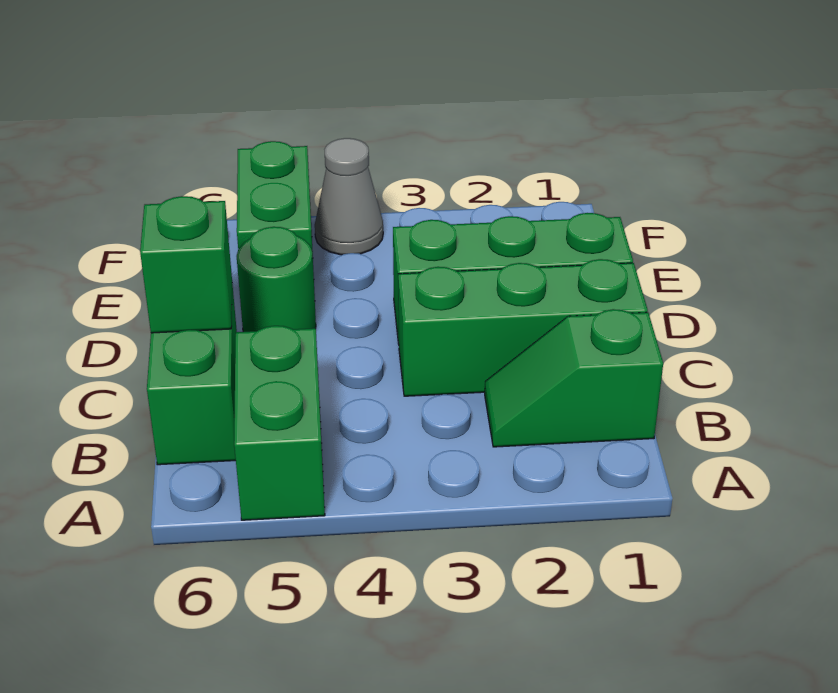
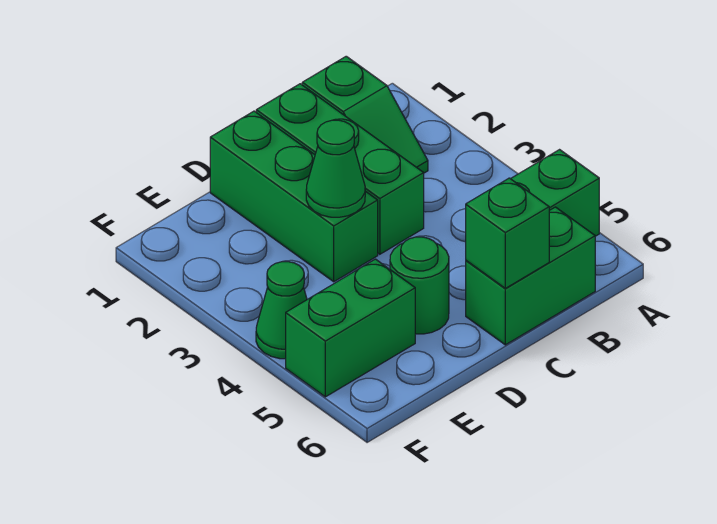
none -> green cone D3 level 2
grey cone F4 level 1 -> green cone F4 level 1

